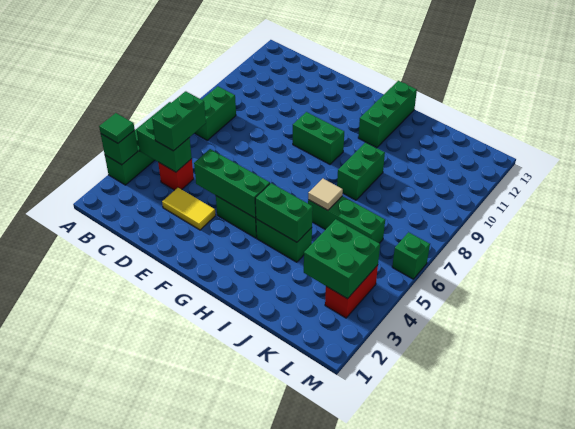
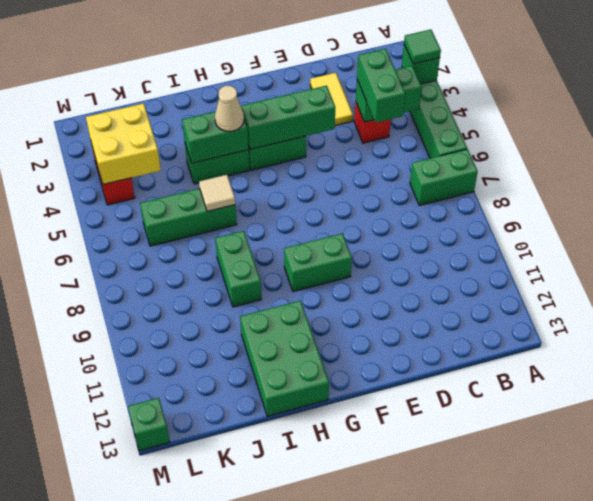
green brick B7:B8 level 1 -> green brick A7:B7 level 1
yellow tile D3:E3 level 1 -> yellow tile D2:D3 level 1
none -> tan cone H4 level 3
green brick H11:H13 level 1 -> green brick H11:I13 level 1
green brick K3:L4 level 2 -> yellow brick K3:L4 level 2
green brick M6 level 1 -> green brick M13 level 1

